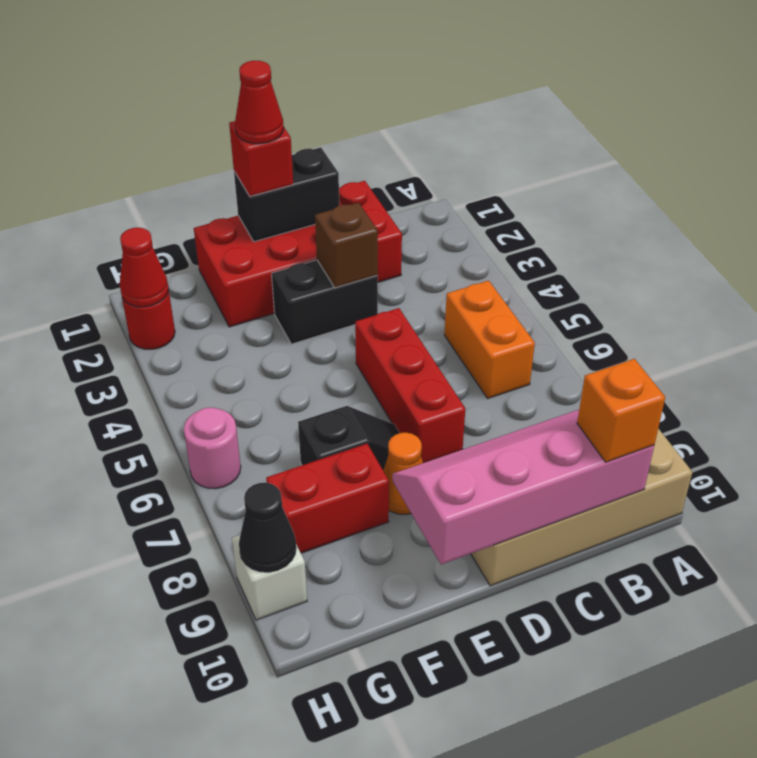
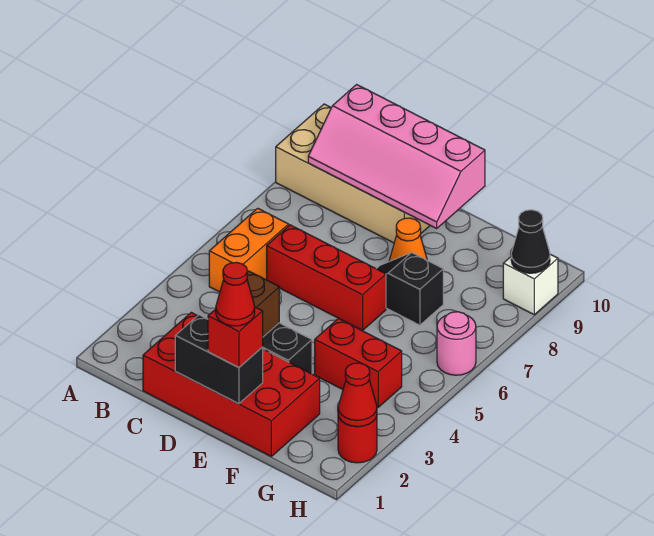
orange brick B10 level 3 -> none
red brick D5:D7 level 1 -> red brick C6:E6 level 1
red brick F8:G8 level 1 -> red brick F4:G4 level 1

